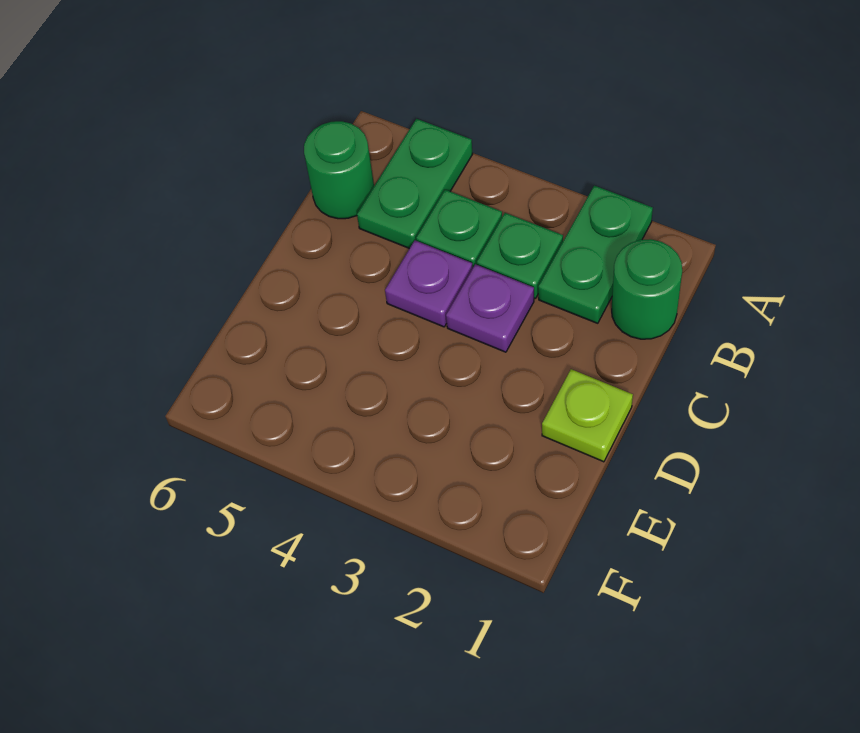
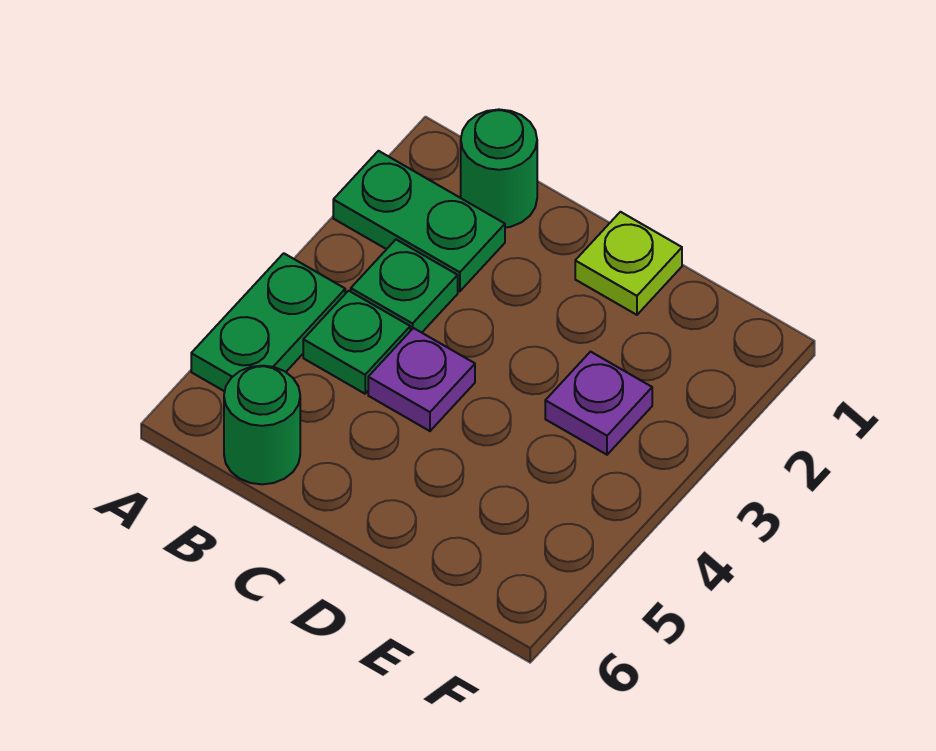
green plate A5:B5 level 1 -> green plate A4:A5 level 1
purple plate C3 level 1 -> purple plate E3 level 1

